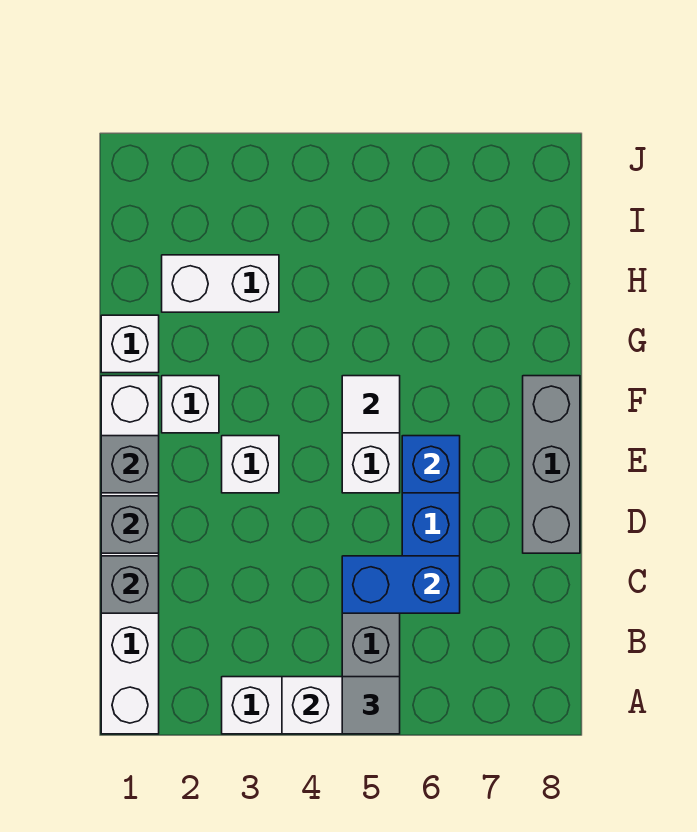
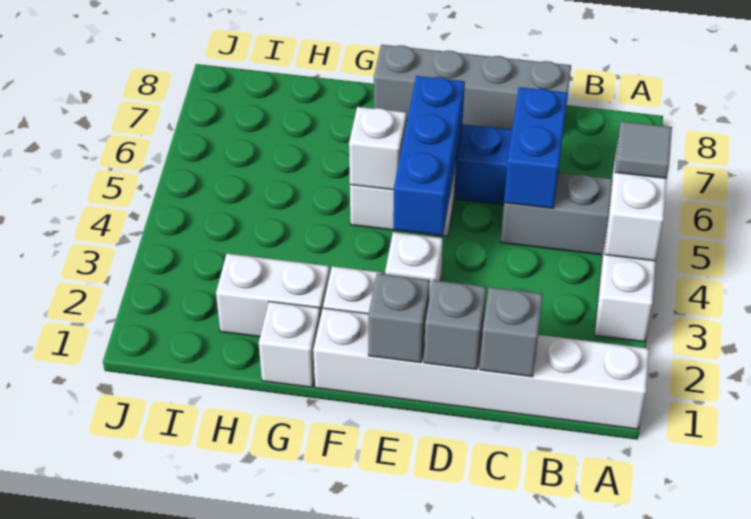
grey brick D8:F8 level 1 -> grey brick C8:F8 level 1
blue brick E6 level 2 -> blue brick E4:E6 level 2
white tile F5 level 2 -> white brick F5 level 2
white brick H2:H3 level 1 -> white brick G2:H2 level 1

